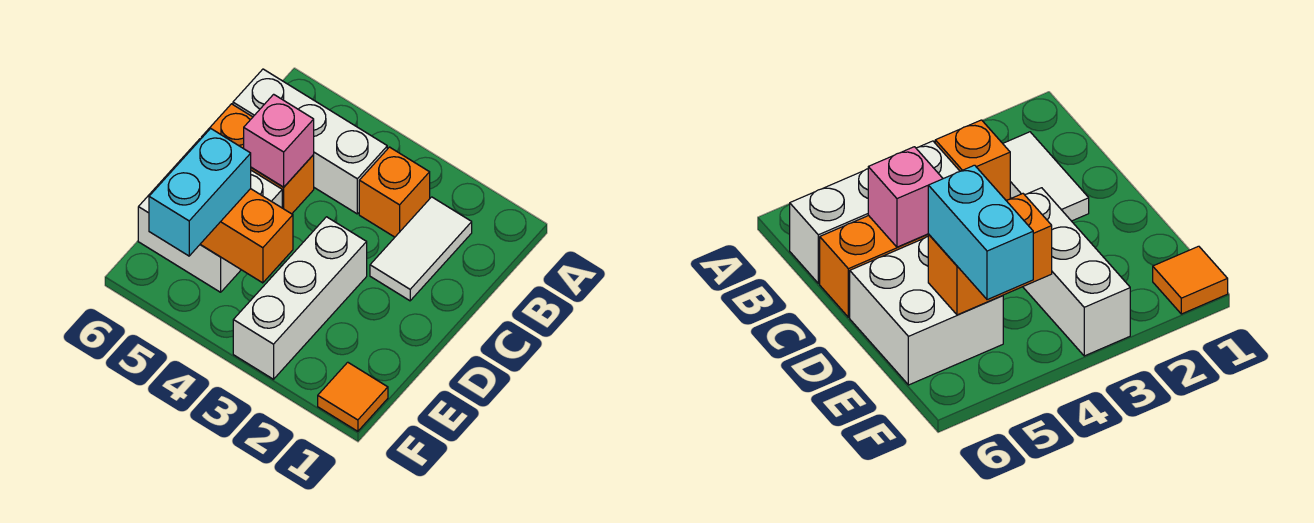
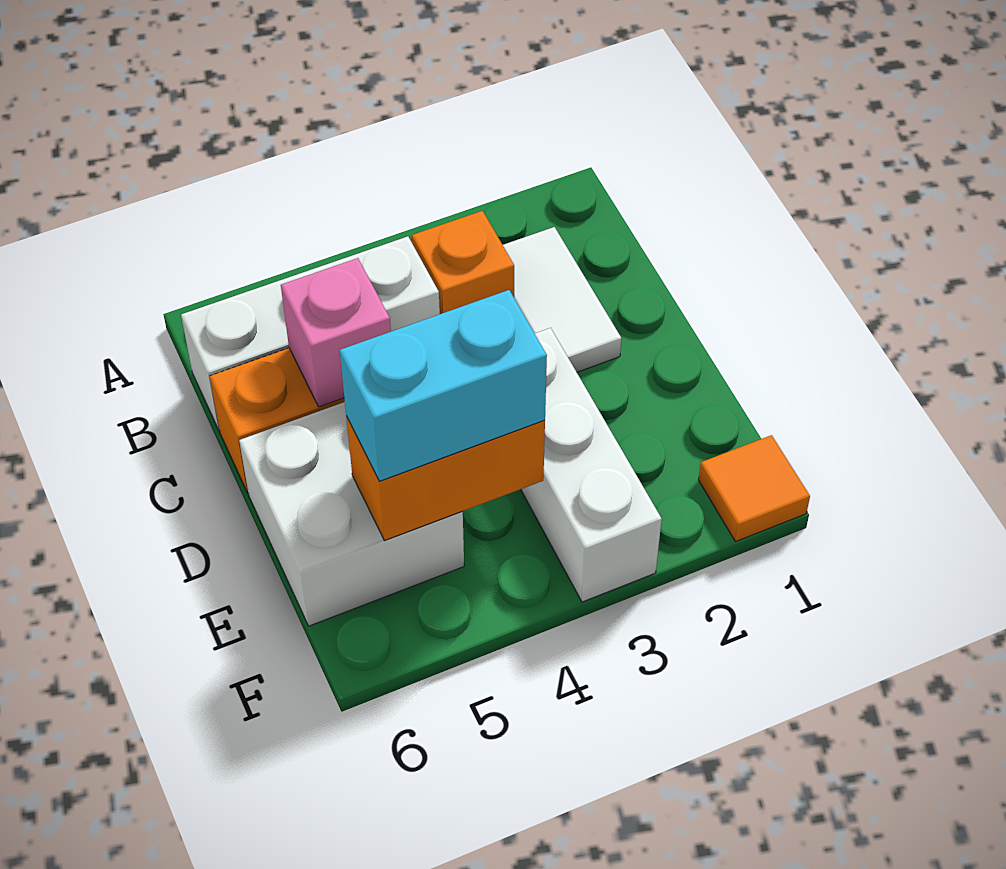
cyan brick E5:F5 level 3 -> cyan brick E4:E5 level 3

